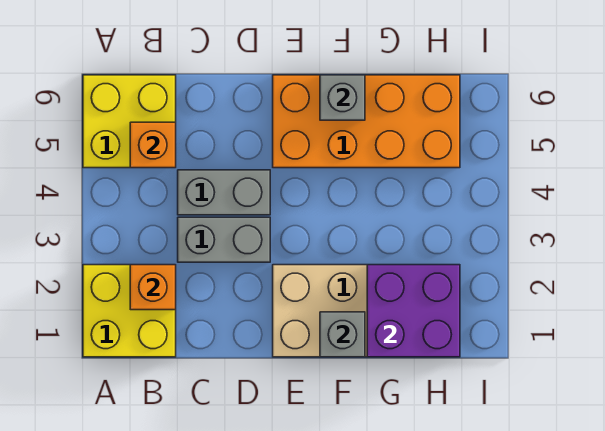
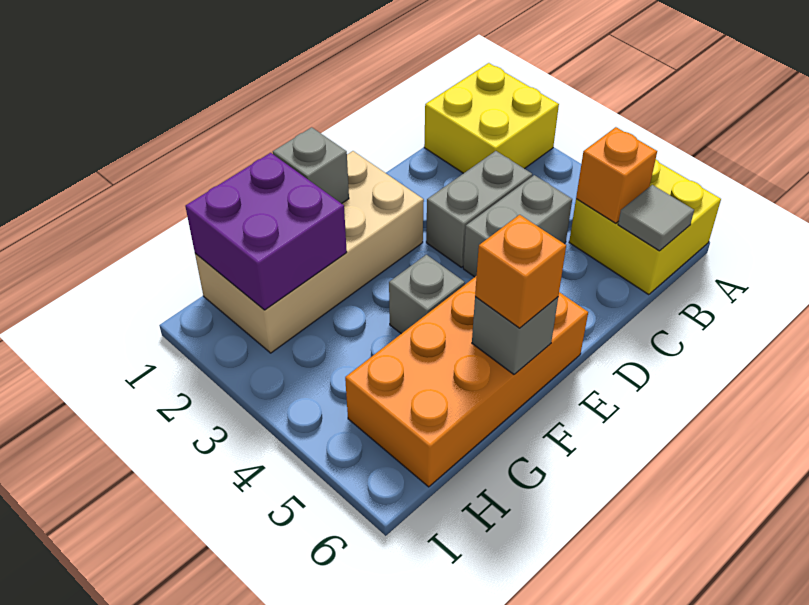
orange brick B2 level 2 -> orange brick F6 level 3
none -> grey tile B6 level 2
none -> grey brick F4 level 1

